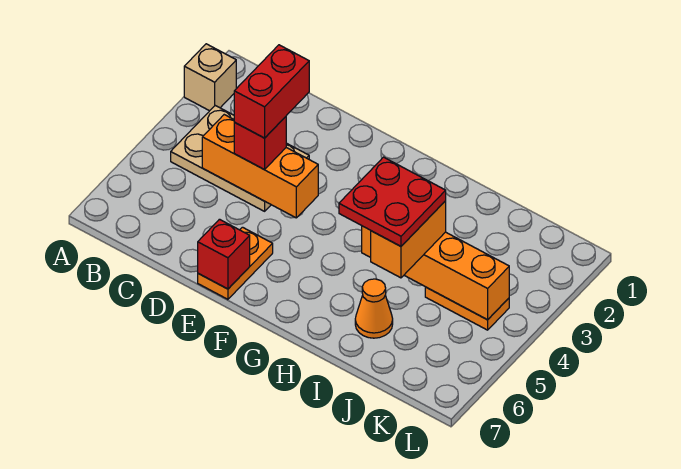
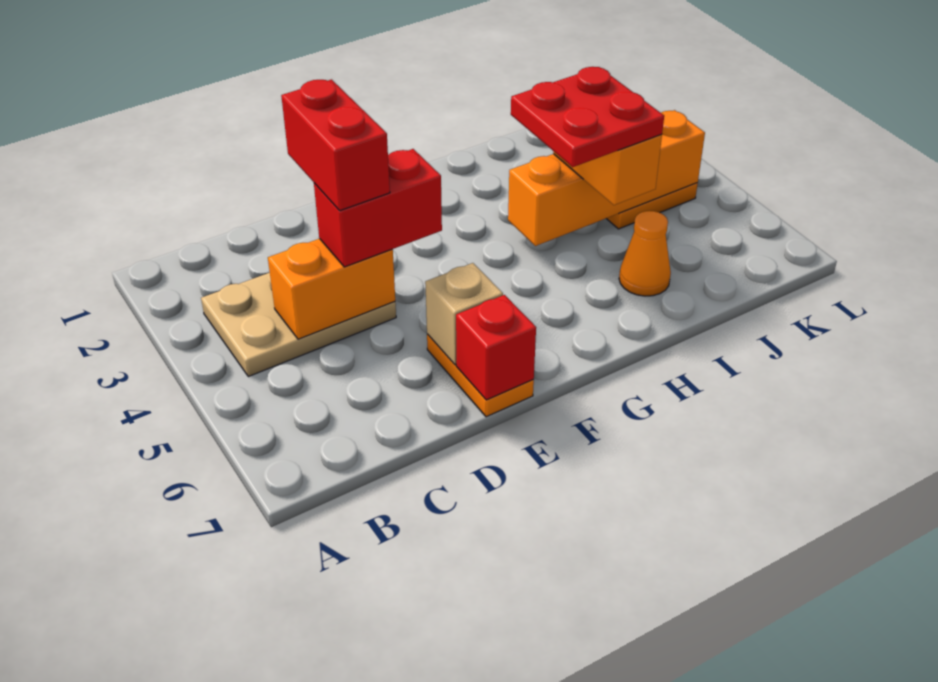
tan brick A2 level 1 -> tan brick E6 level 2
orange brick C4:E4 level 2 -> orange brick C4:D4 level 2
red brick D4 level 3 -> red brick D4:E4 level 3

